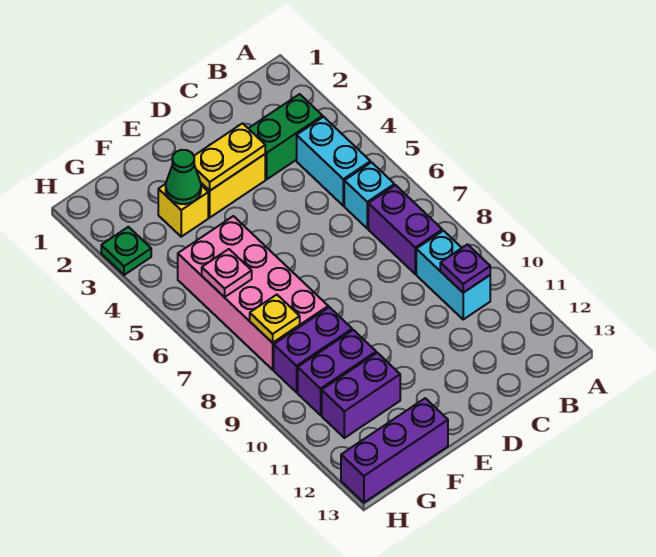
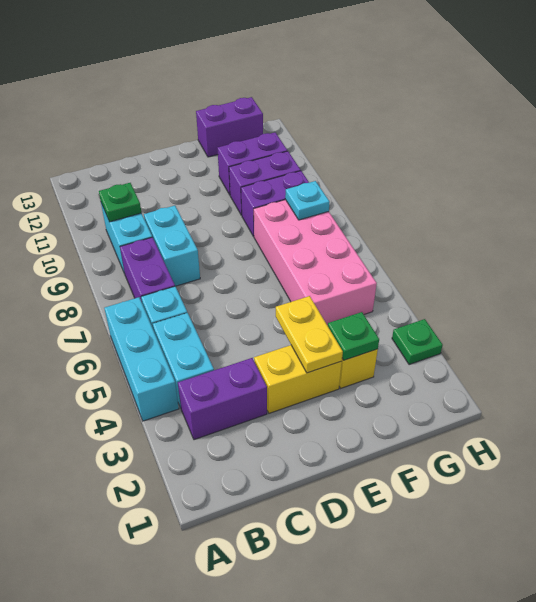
none -> cyan brick A4:A6 level 1
green brick B3:C3 level 1 -> purple brick B3:C3 level 1
purple plate B10 level 2 -> green plate B10 level 2
none -> cyan brick C8:C9 level 1
yellow plate D3:E3 level 2 -> yellow plate E3:E4 level 2
green cone F3 level 2 -> green plate F3 level 2
purple brick F13:H13 level 1 -> purple brick F13:G13 level 1
pink plate G6 level 2 -> none
yellow plate G8 level 2 -> cyan plate G8 level 2

